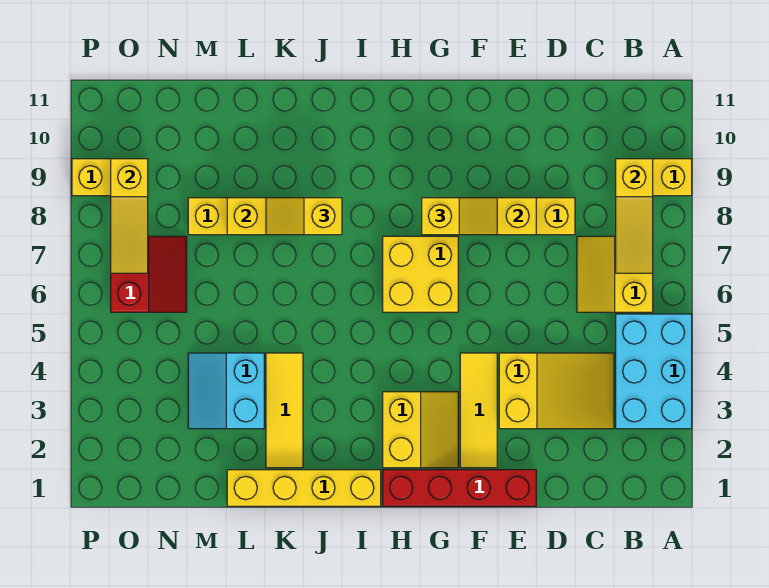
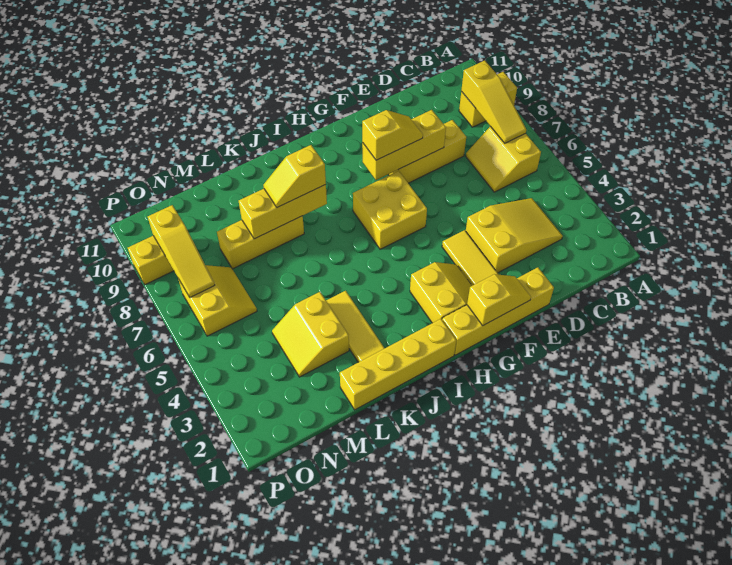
cyan brick A3:B5 level 1 -> none
red brick E1:H1 level 1 -> yellow brick E1:H1 level 1
none -> yellow slope F1:G1 level 2 top G
cyan slope L3:M4 level 1 top L -> yellow slope L3:M4 level 1 top L
red slope N6:O7 level 1 top O -> yellow slope N6:O7 level 1 top O

